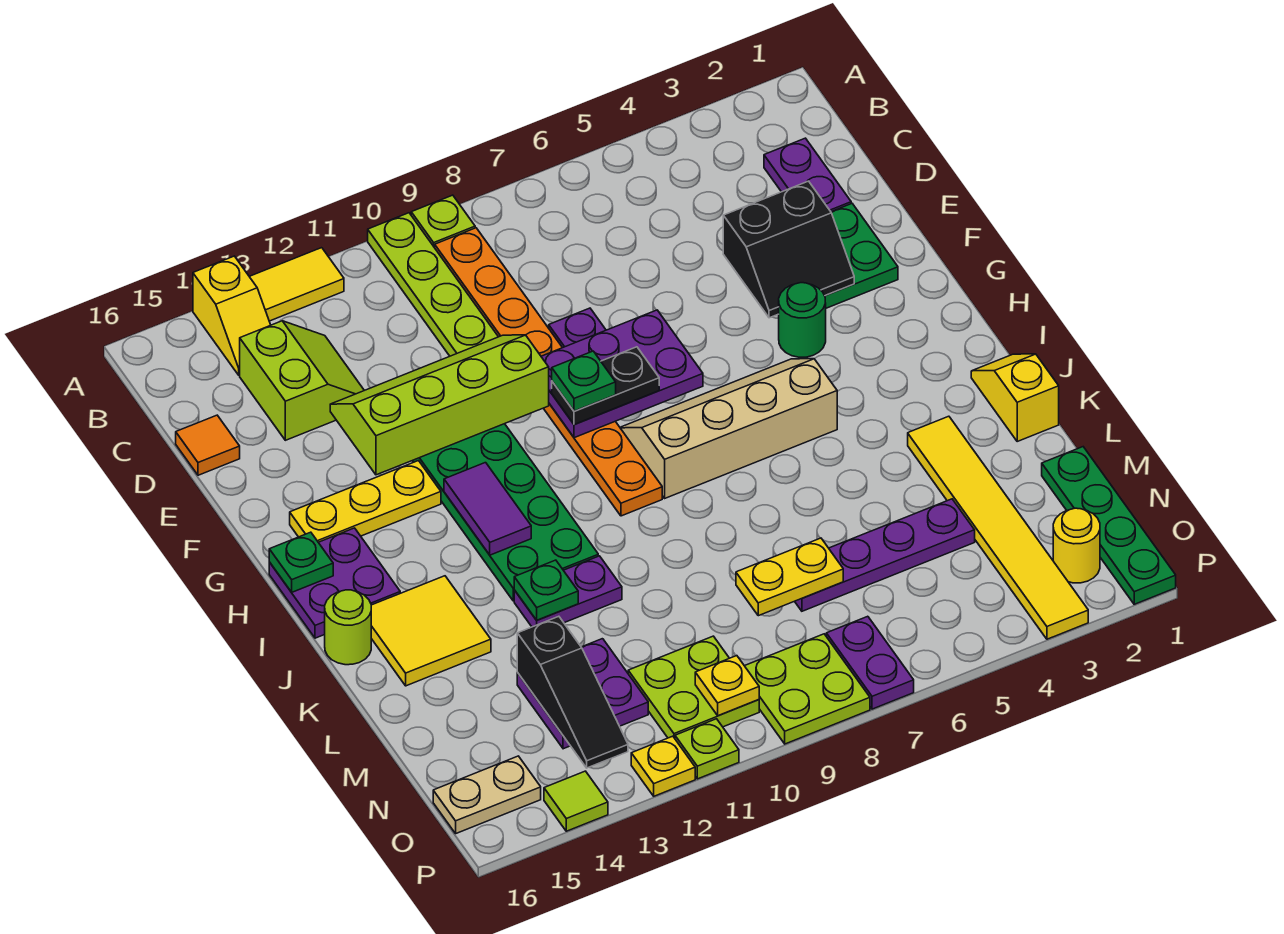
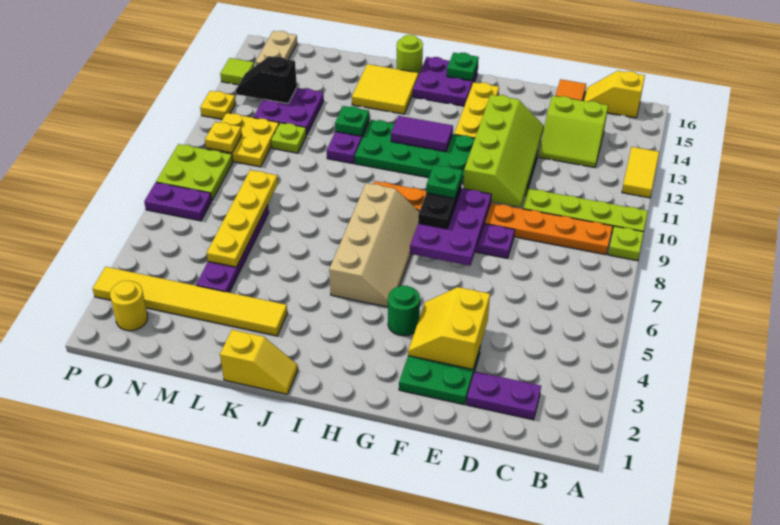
yellow slope A14:B14 level 1 top A -> yellow slope B16:C16 level 1 top B
black slope E3:F4 level 2 top E -> yellow slope E3:F4 level 2 top E
green plate M1:P1 level 1 -> none
yellow plate M7:M8 level 2 -> yellow plate M5:M8 level 2
black slope M13:O13 level 2 top M -> black slope N13:O13 level 2 top N
lime plate N10:O11 level 1 -> yellow plate N10:O11 level 1
lime plate P11 level 1 -> lime plate M11 level 1

